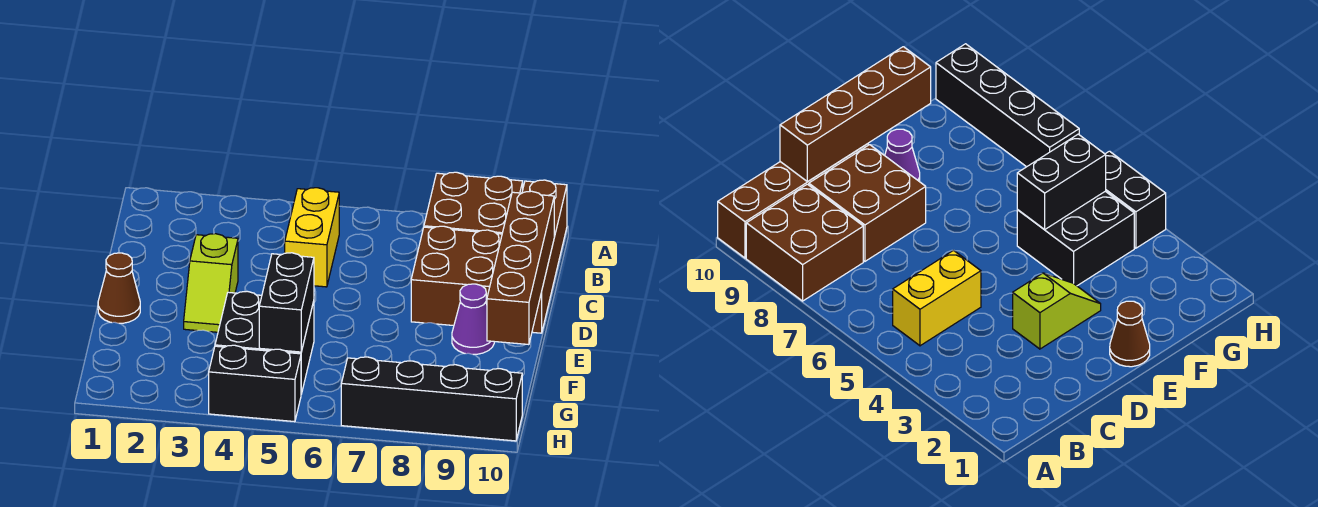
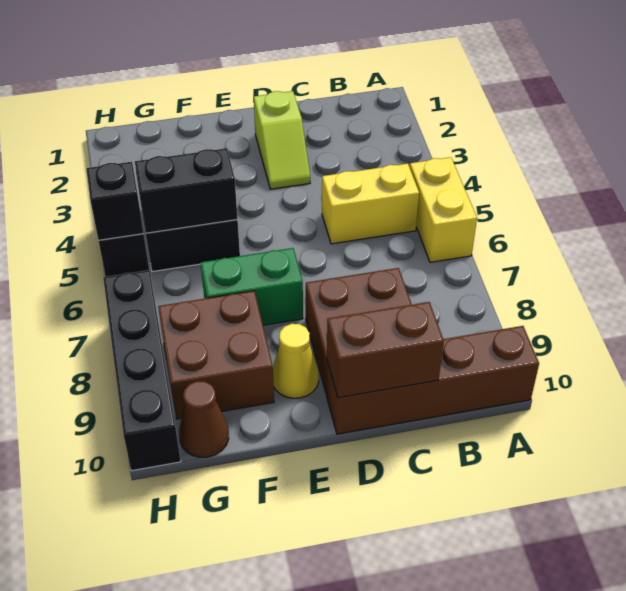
none -> yellow brick A5:A6 level 1
brown brick A8:B9 level 1 -> brown brick F8:G9 level 1
brown brick C10:F10 level 2 -> brown brick C10:D10 level 2
lime slope D3:E3 level 1 top D -> lime slope D2:D3 level 1 top 2
brown cone E1 level 1 -> brown cone G10 level 1
none -> green brick E7:F7 level 1
purple cone E9 level 1 -> yellow cone E9 level 1
none -> black brick H5 level 2

